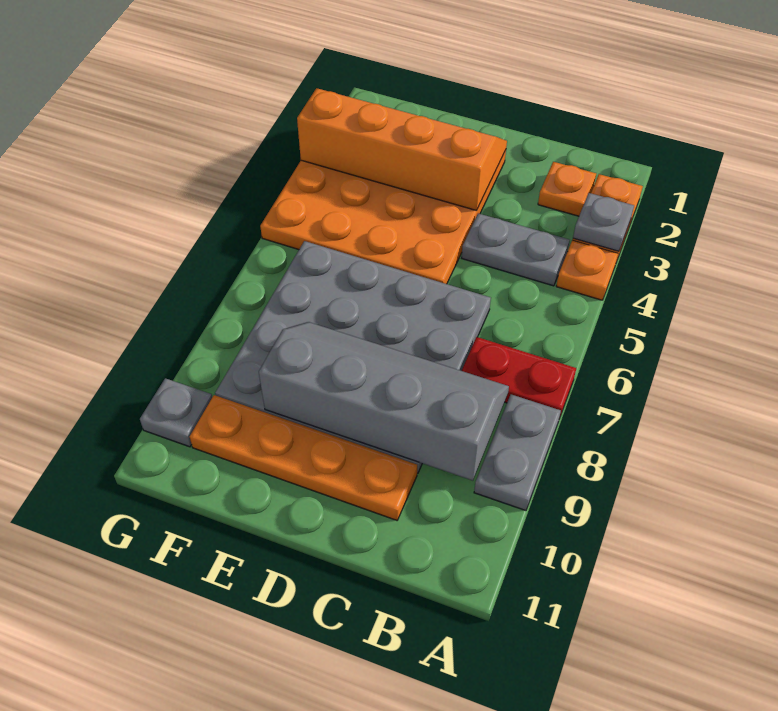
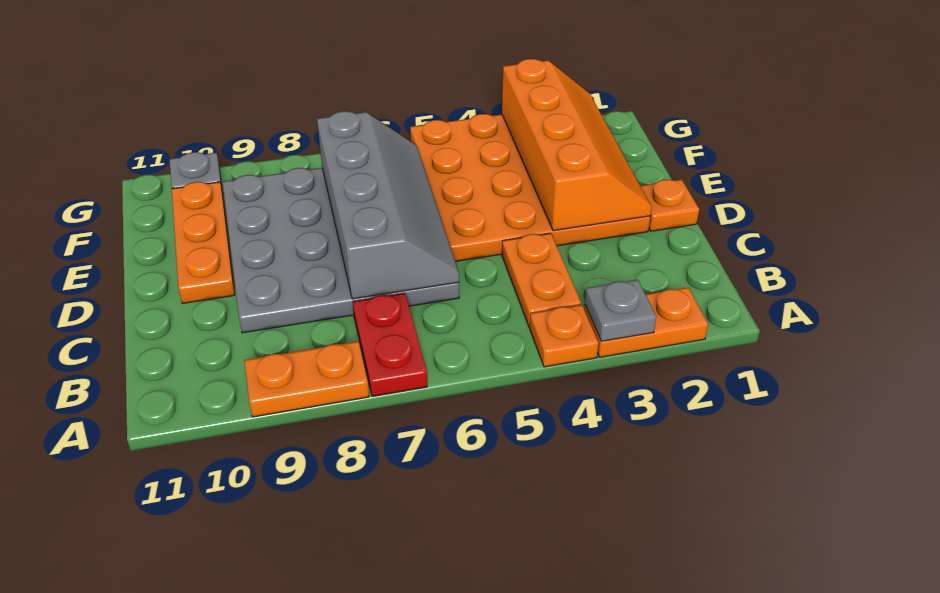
grey plate A8:A9 level 1 -> orange plate A8:A9 level 1
orange plate B2 level 1 -> orange plate D1 level 1
grey plate B4:C4 level 1 -> orange plate B4:C4 level 1
grey slope B8:E9 level 2 top 9 -> grey slope C6:F7 level 2 top 7
orange plate C10:F10 level 1 -> orange plate D10:F10 level 1

